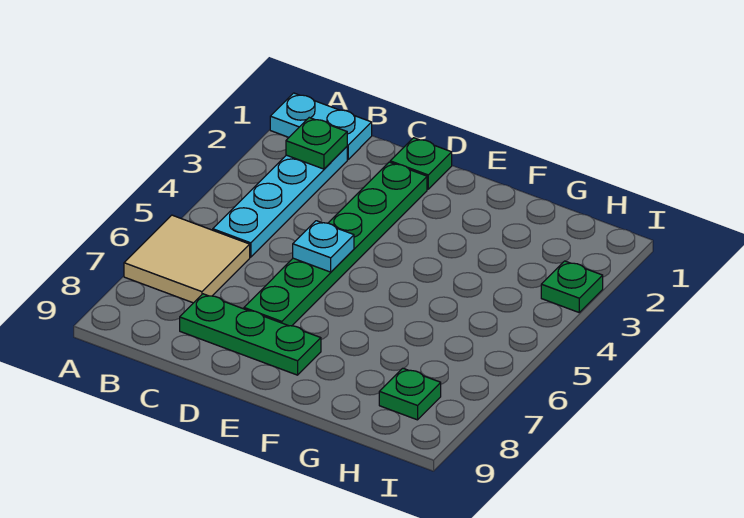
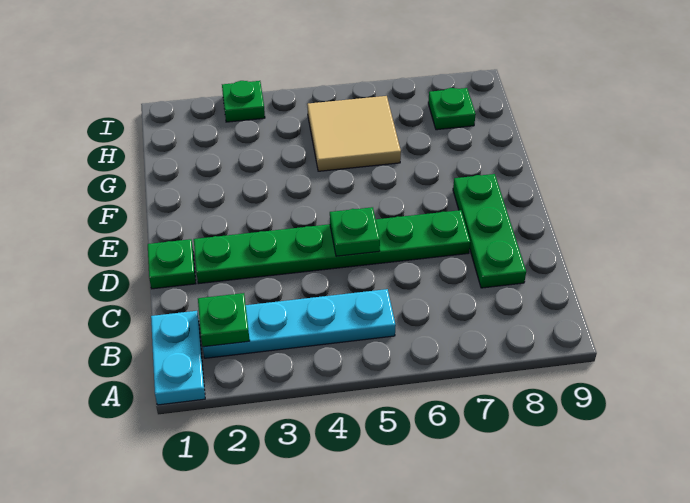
tan tile A6:B7 level 1 -> tan tile G5:H6 level 1
cyan plate D5 level 2 -> green plate D5 level 2

